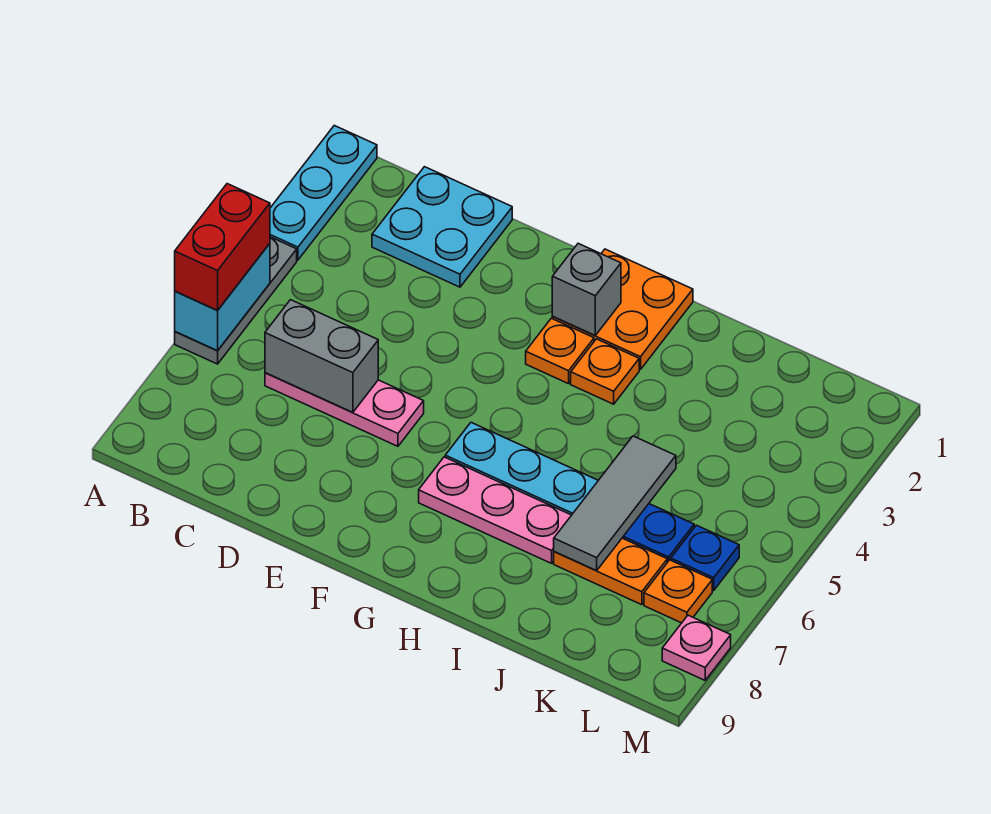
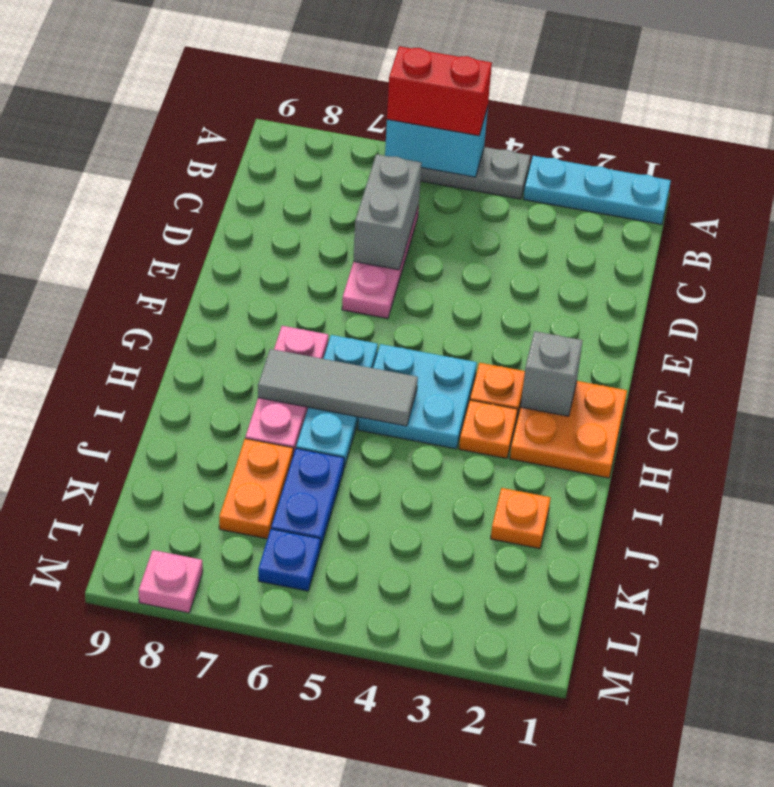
cyan plate C1:D2 level 1 -> cyan plate G4:H5 level 1
grey tile J5:J7 level 2 -> grey tile H5:H7 level 2
orange plate L7 level 1 -> orange plate J2 level 1

